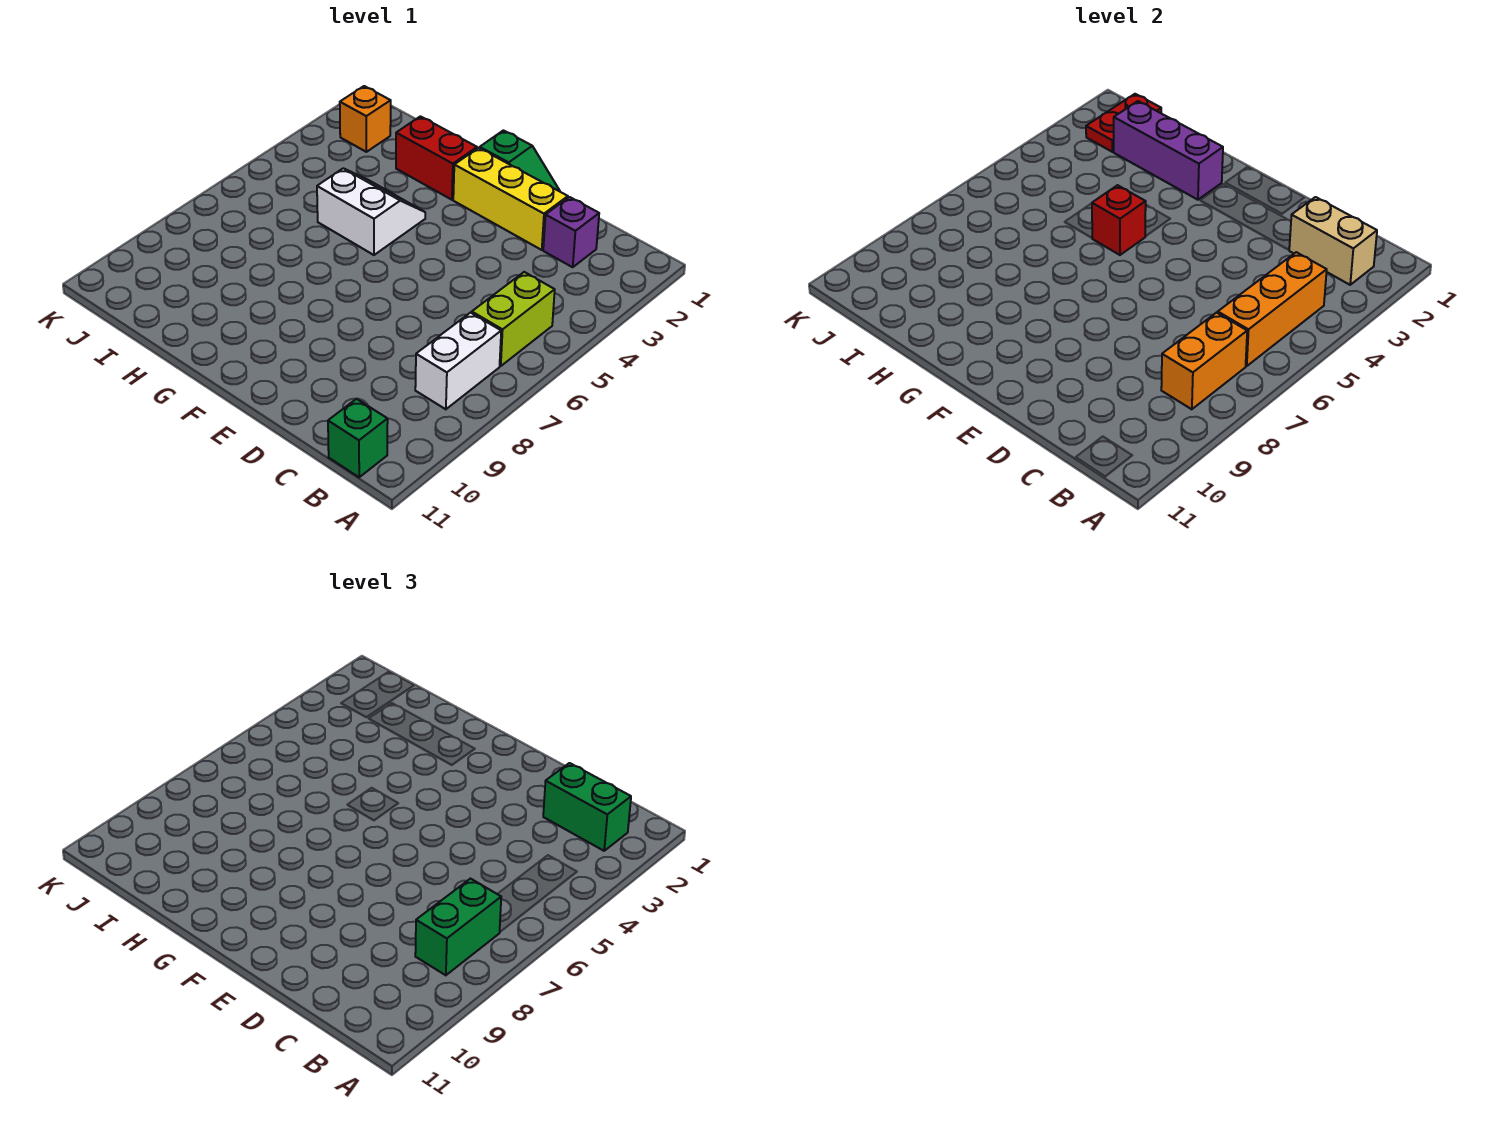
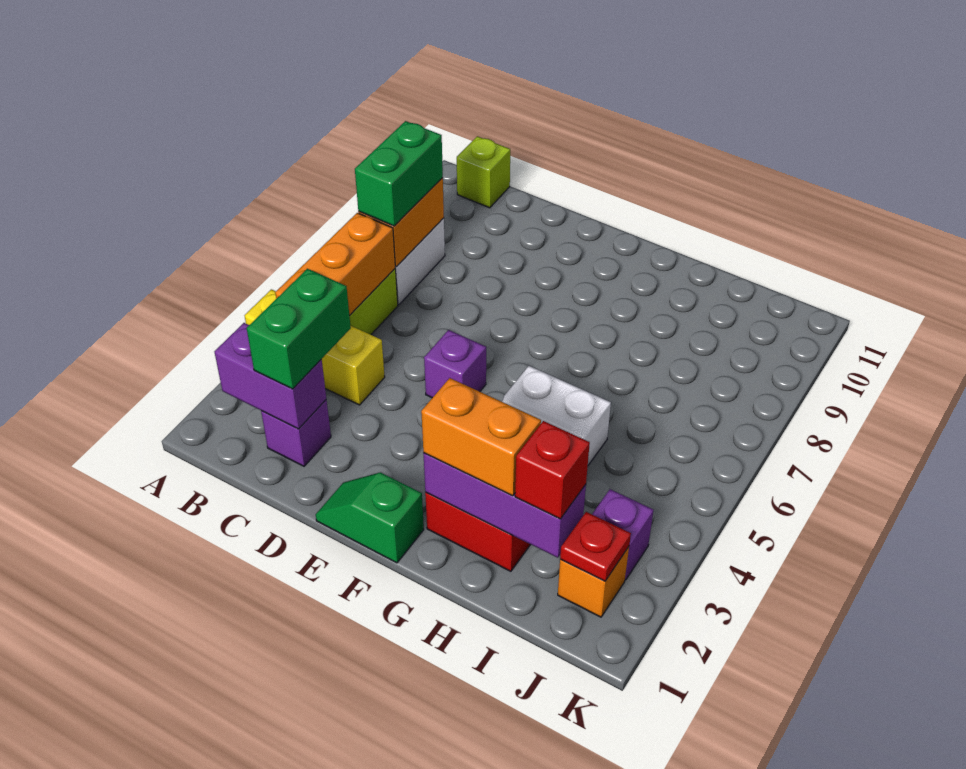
tan brick B2:C2 level 2 -> purple brick B2:C2 level 2
green brick B2:C2 level 3 -> green brick C2:C3 level 3
green brick B11 level 1 -> lime brick B11 level 1
yellow brick D2:F2 level 1 -> yellow brick A4:C4 level 1
none -> purple brick E5 level 1
none -> orange brick G2:H2 level 3
red brick G5 level 2 -> red brick I2 level 3
red plate J1:J2 level 2 -> red plate J2 level 2
none -> purple brick J3 level 1

